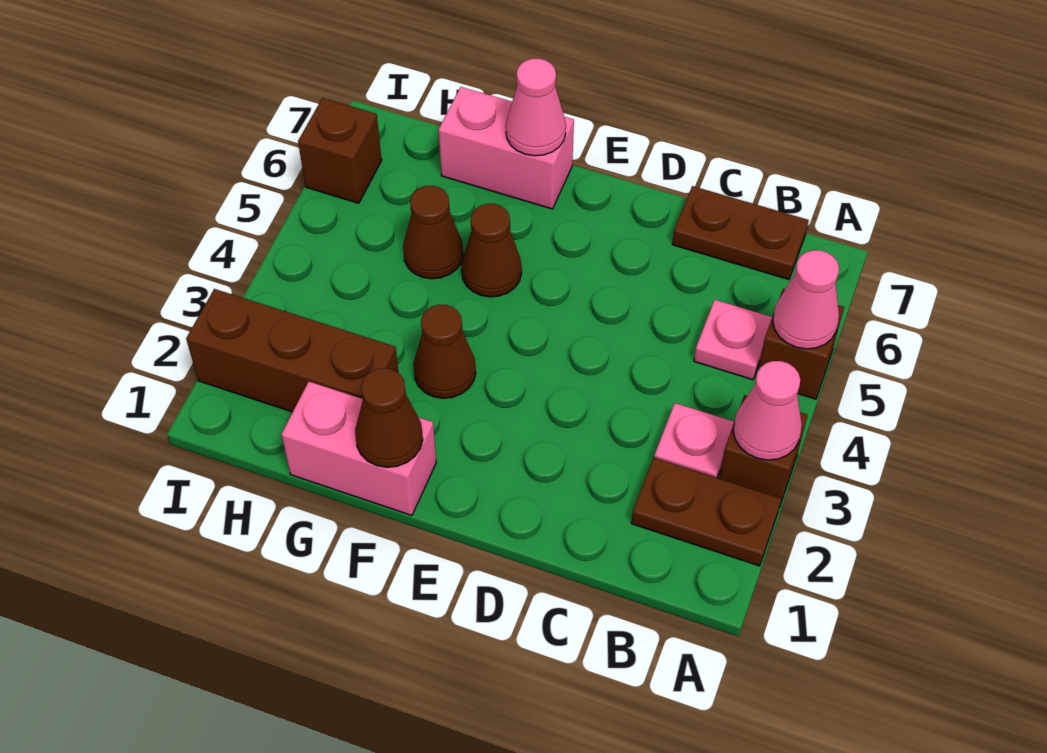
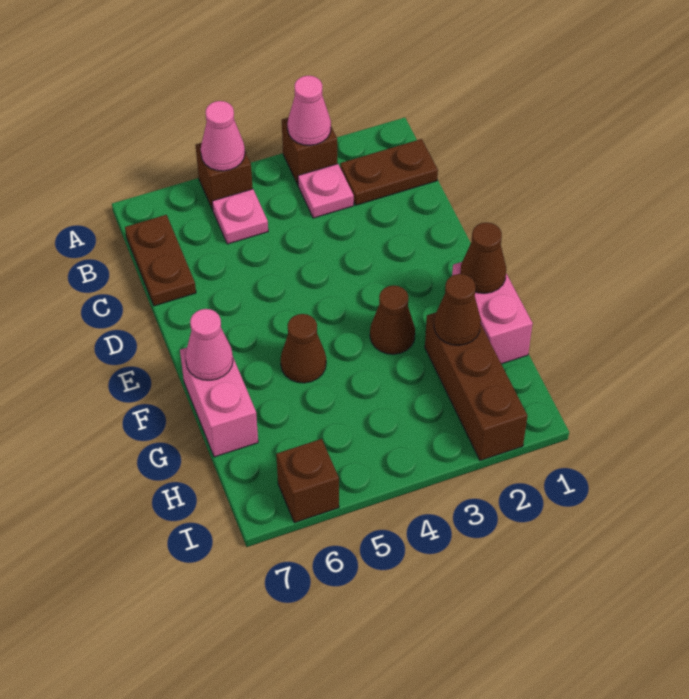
brown plate A2:B2 level 1 -> brown plate B1:B2 level 1
brown cone G5 level 1 -> brown cone G2 level 2

